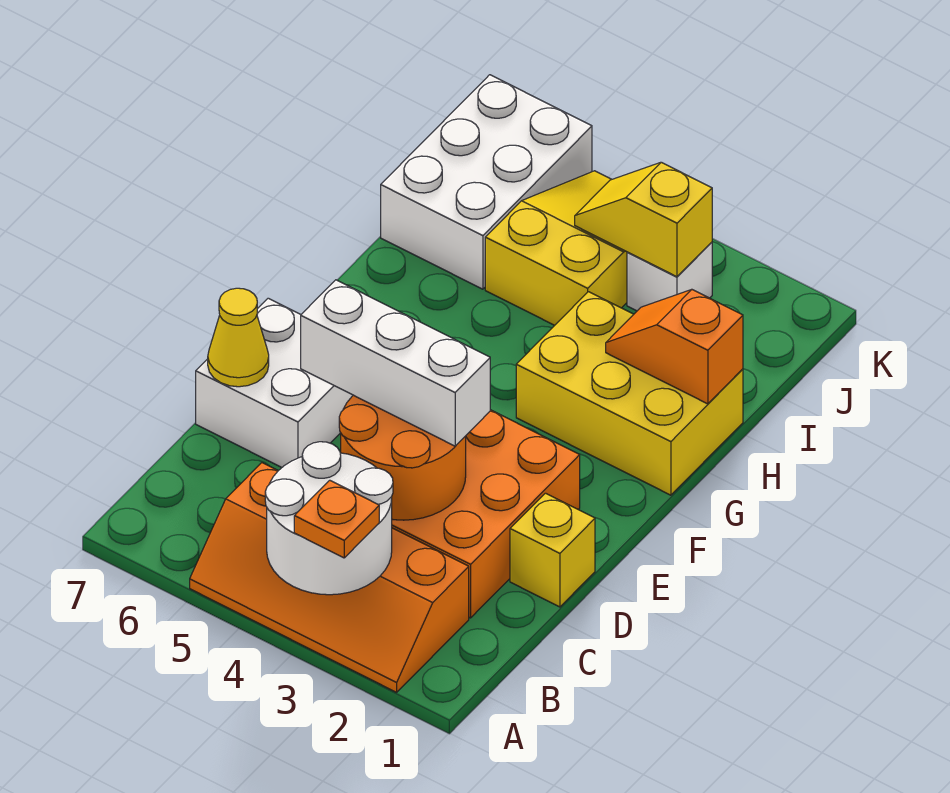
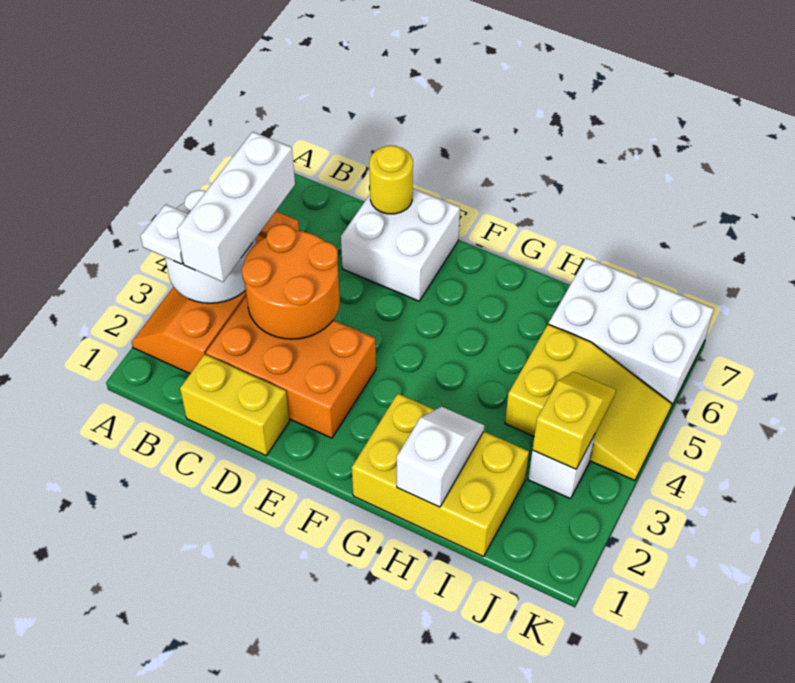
orange plate A3 level 3 -> white plate A3 level 3
yellow brick D1 level 1 -> yellow brick C1:D1 level 1
white brick D3:D5 level 3 -> white brick B3:B5 level 3
yellow cone D7 level 2 -> yellow round brick D7 level 2
yellow brick G1:H3 level 1 -> yellow brick G1:I2 level 1
orange slope H1:H2 level 2 top 1 -> white slope H1:H2 level 2 top 1

